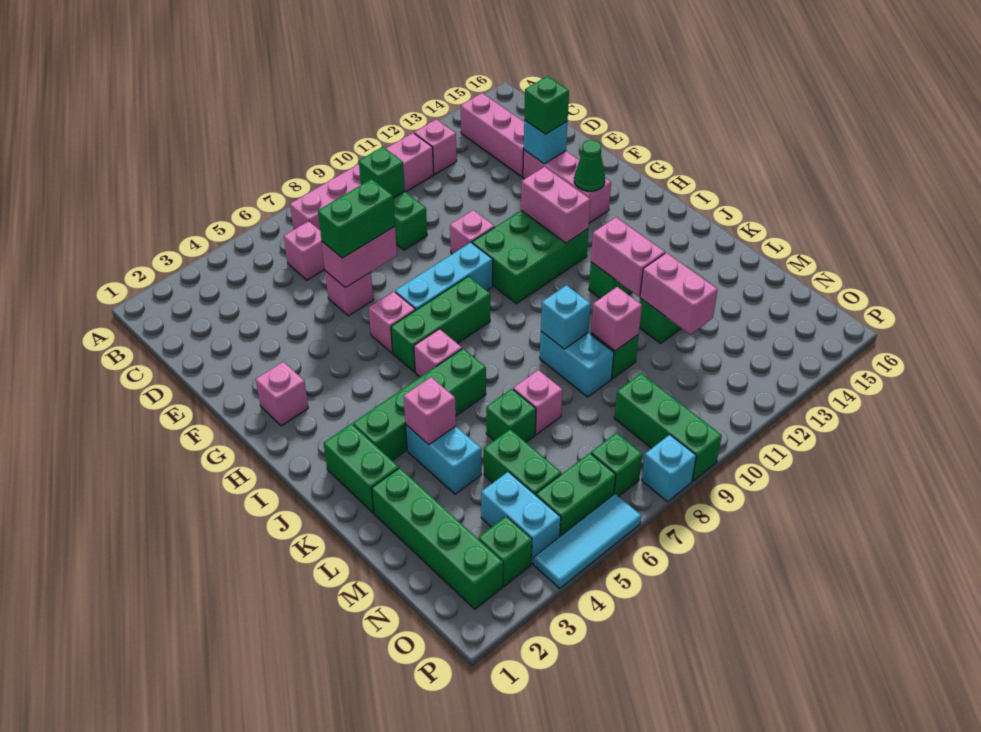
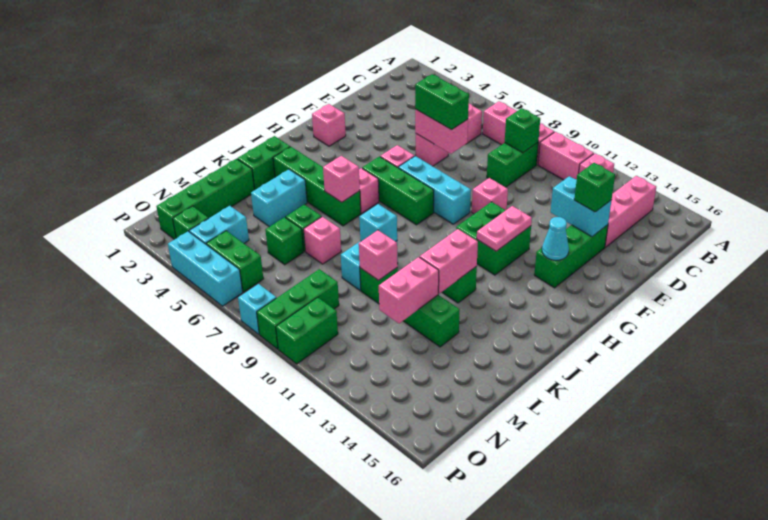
pink brick E14:G14 level 1 -> green brick E14:G14 level 1
cyan brick E14 level 2 -> cyan brick E13:E14 level 2
green brick G10:H12 level 1 -> green brick G11:H12 level 1
pink brick G12:H12 level 2 -> pink plate G12:H12 level 2
green cone G14 level 2 -> cyan cone G14 level 2
pink brick K4 level 2 -> pink brick J6 level 2
green brick M5:N5 level 1 -> green brick O10:P10 level 1
green brick O7 level 1 -> green brick M6 level 1
cyan tile P4:P6 level 1 -> cyan brick P4:P6 level 1

